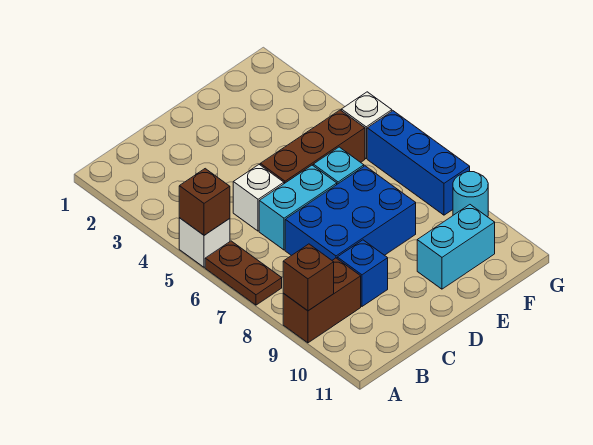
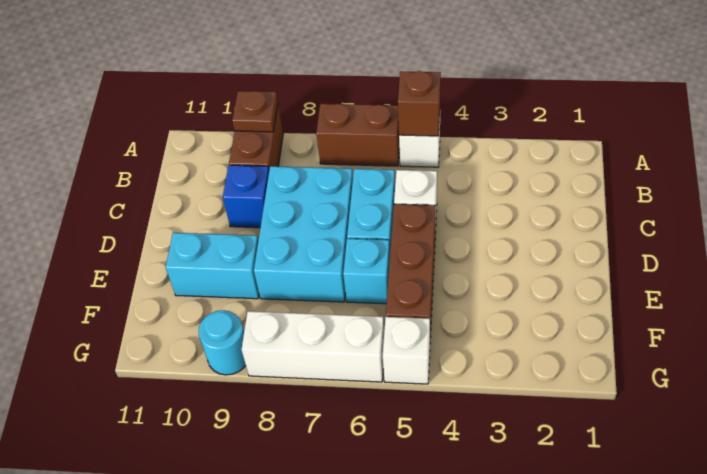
brown plate A6:A7 level 1 -> brown brick A6:A7 level 1
brown brick A9 level 2 -> brown plate A9 level 2
blue brick C7:E8 level 1 -> cyan brick C7:E8 level 1
cyan brick E10:F10 level 1 -> cyan brick E9:E10 level 1
blue brick G6:G8 level 1 -> white brick G6:G8 level 1

